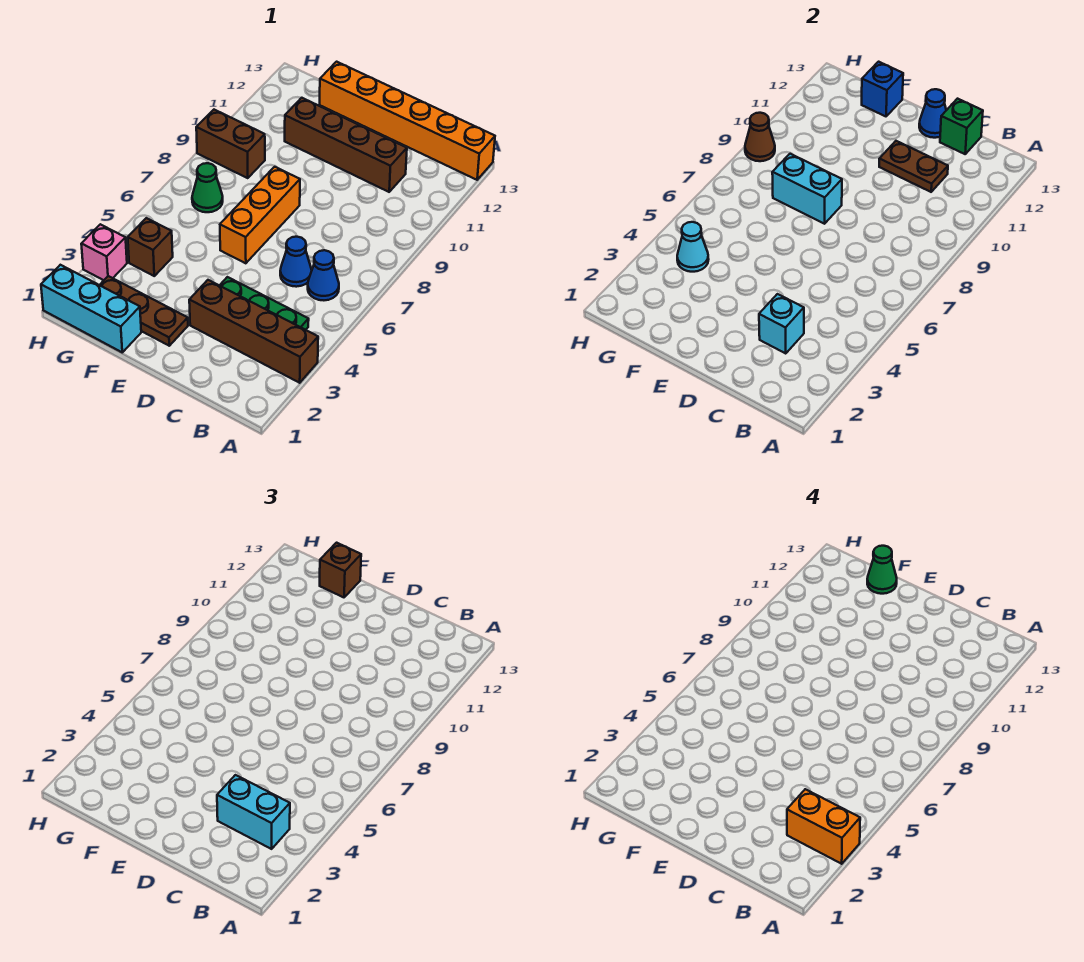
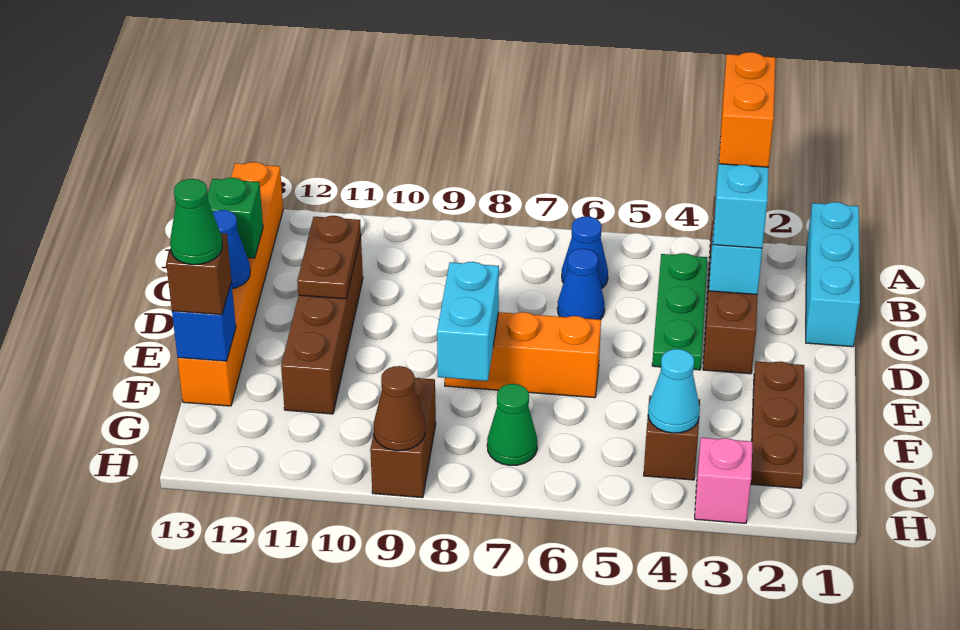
cyan brick F1:H1 level 1 -> cyan brick A1:C1 level 1

